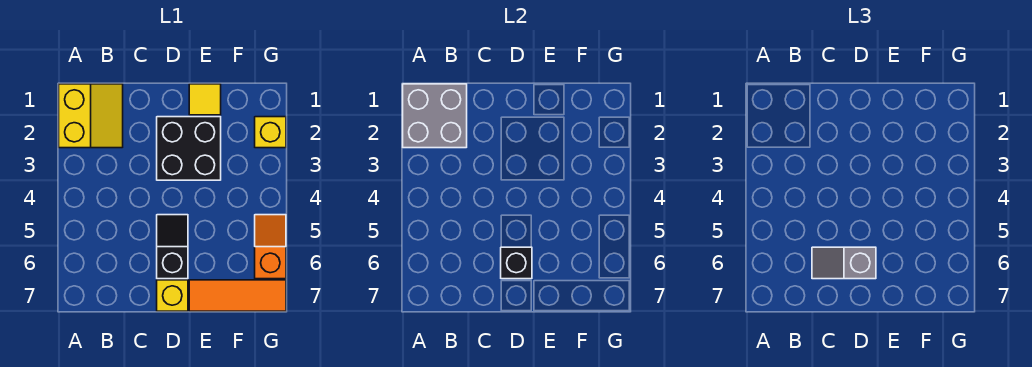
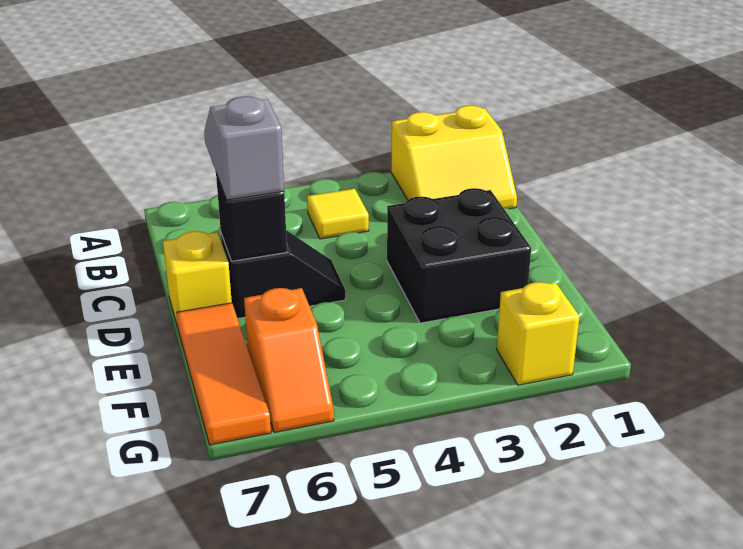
grey brick A1:B2 level 2 -> none
yellow tile E1 level 1 -> yellow tile B4 level 1
orange slope G5:G6 level 1 top 6 -> orange slope F6:G6 level 1 top F

